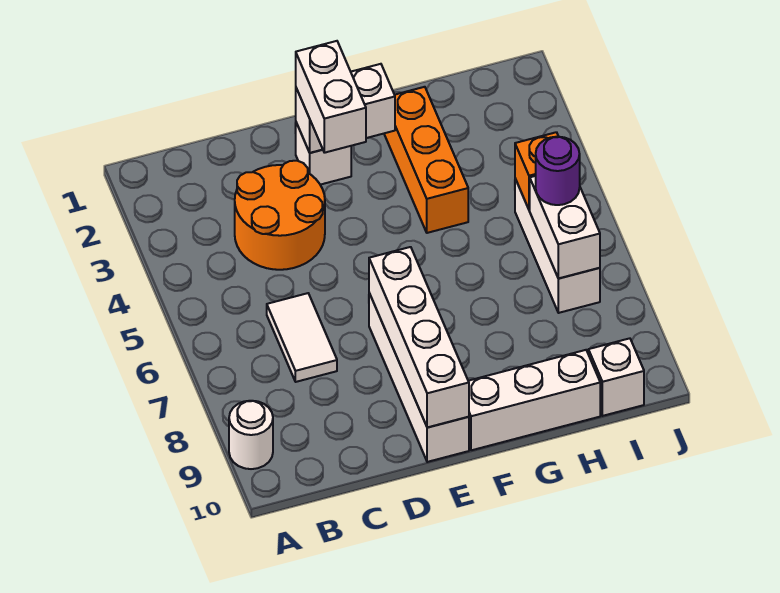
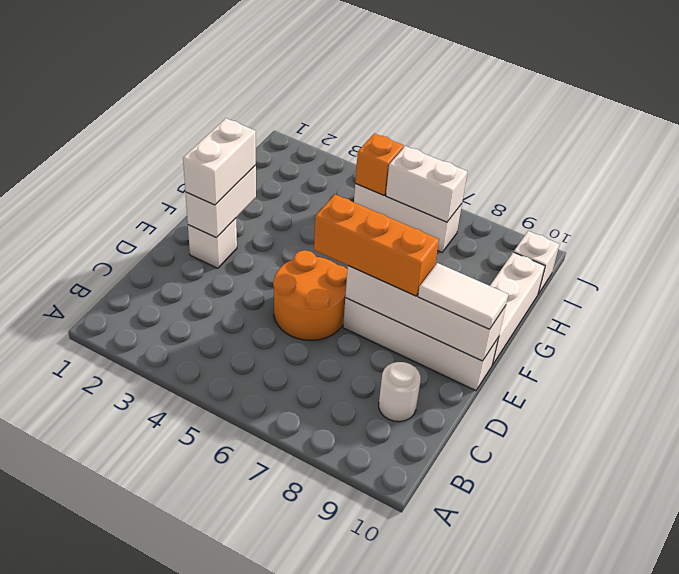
white round brick A9 level 1 -> white round brick C9 level 1
orange round brick C3:D4 level 1 -> orange round brick D5:E6 level 1
white tile C6:C7 level 1 -> white tile E9:E10 level 3
white brick E2:E3 level 3 -> white brick E2:F2 level 3
orange brick G2:G4 level 1 -> orange brick E6:E8 level 3
purple round brick I6 level 3 -> none

